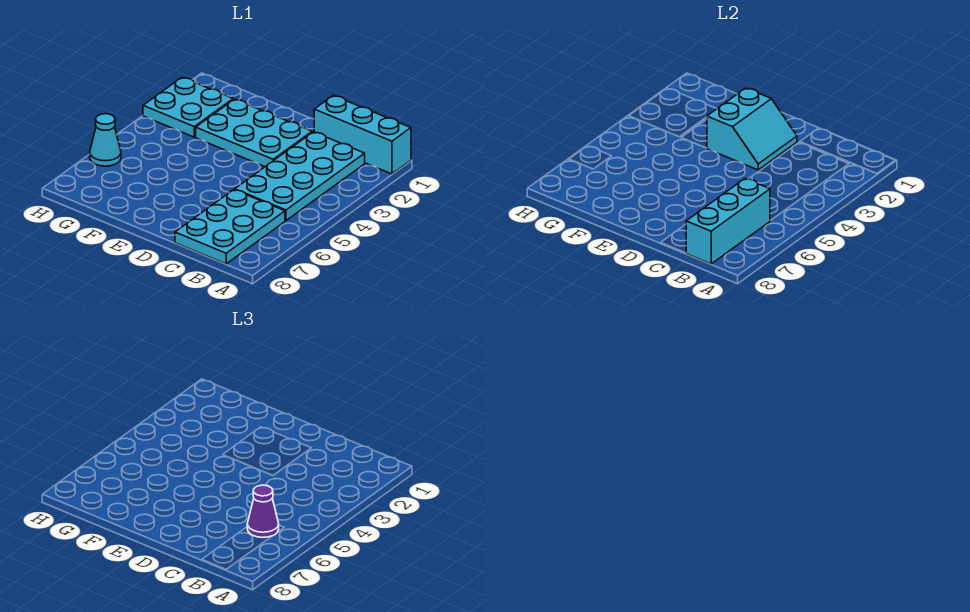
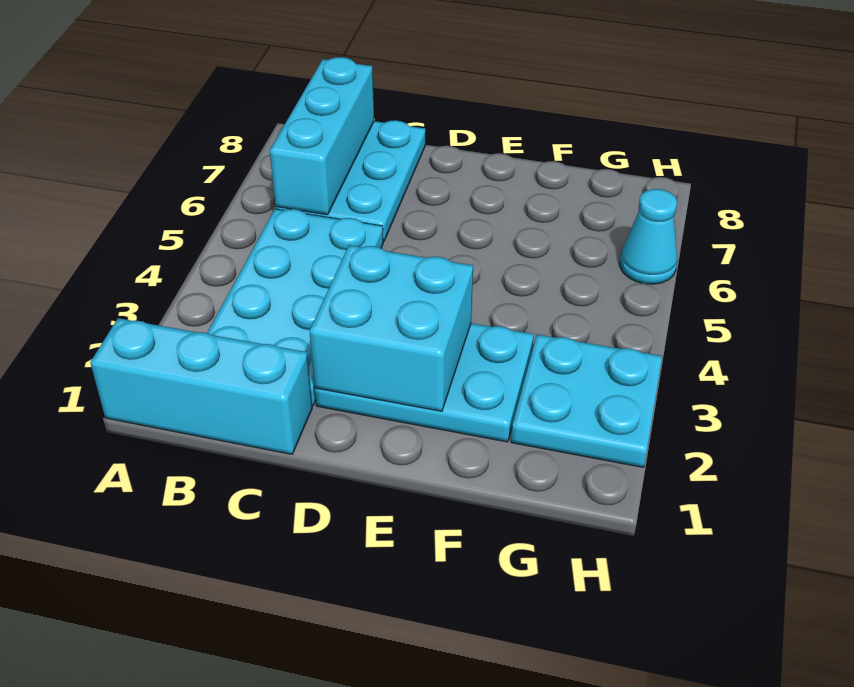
purple cone B6 level 3 -> none
cyan slope D2:E3 level 2 top E -> cyan brick D2:E3 level 2

